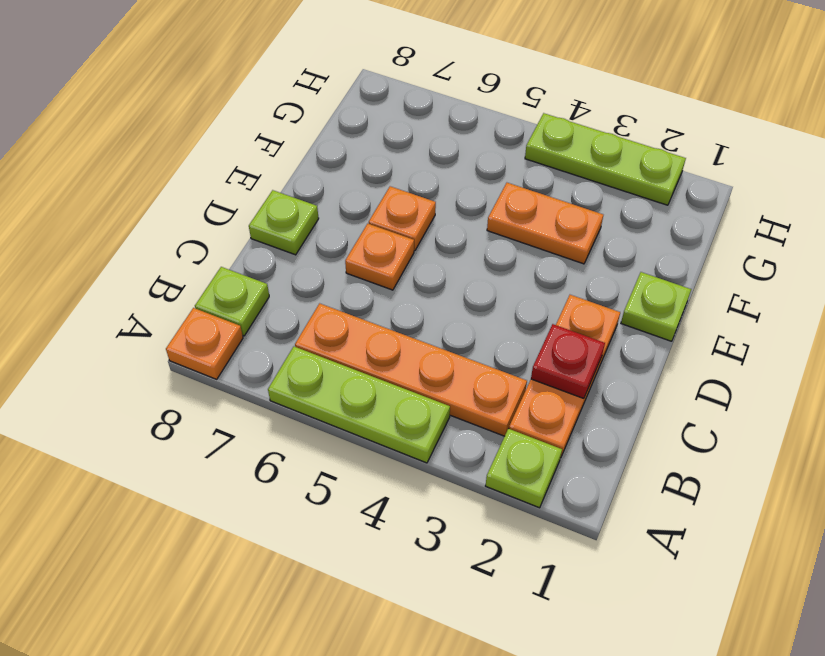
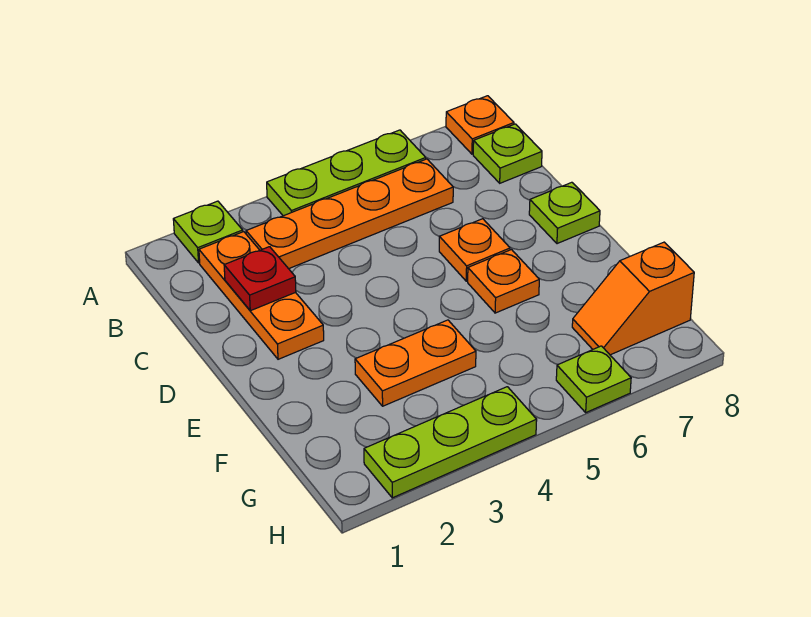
lime plate E1 level 1 -> lime plate H6 level 1
none -> orange slope G7:G8 level 1 top 8

